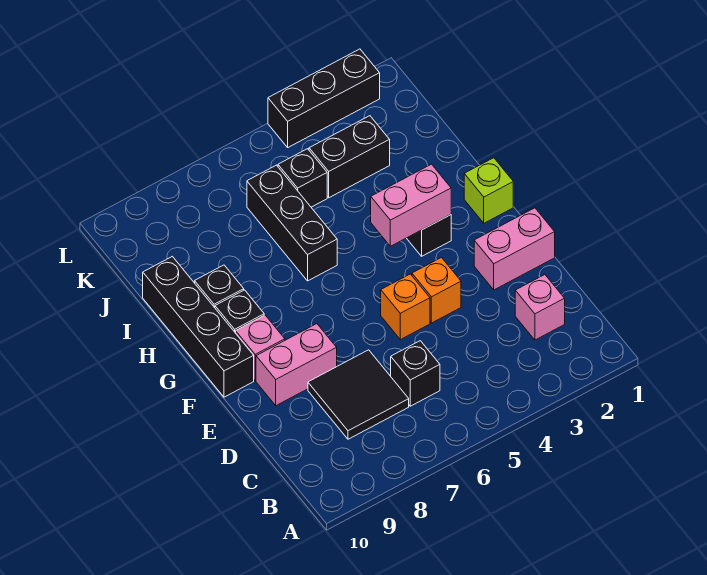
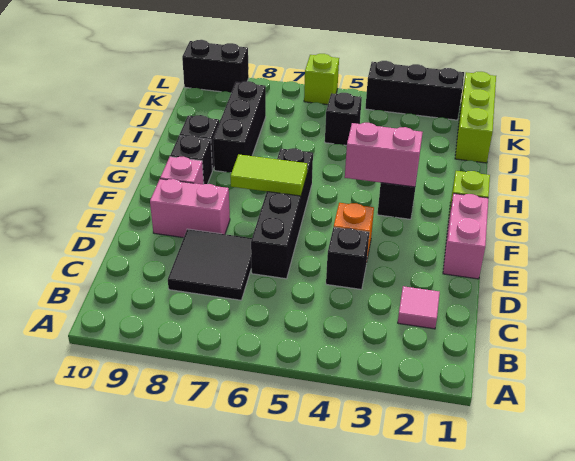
pink brick C2 level 1 -> pink tile C2 level 1
black brick C6 level 1 -> black brick D4 level 1
pink brick E1:E2 level 1 -> pink brick E1:F1 level 1
orange brick E5 level 1 -> none
none -> lime tile F6:F7 level 2
black brick F10:I10 level 1 -> black brick D6:G6 level 1
black brick H6:J6 level 1 -> black brick H8:J8 level 1
none -> lime brick J1:L1 level 1
black brick J3:J4 level 1 -> black brick L9:L10 level 1
none -> lime brick L6 level 1

